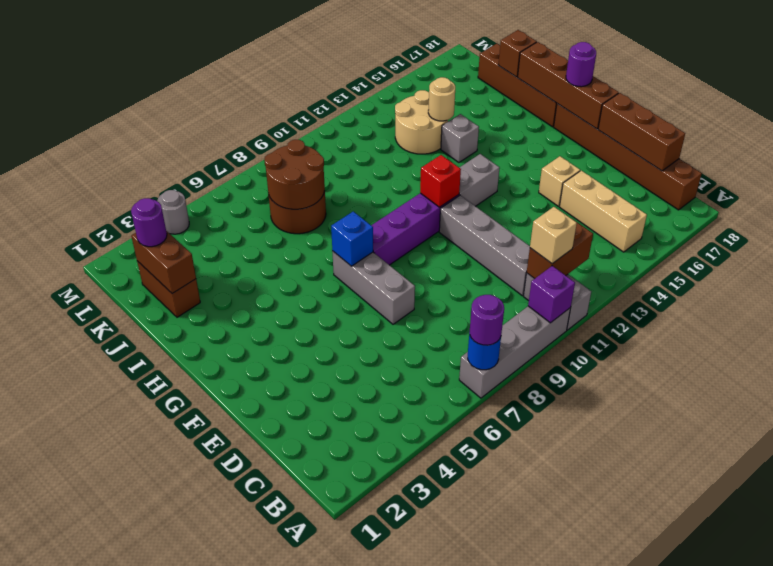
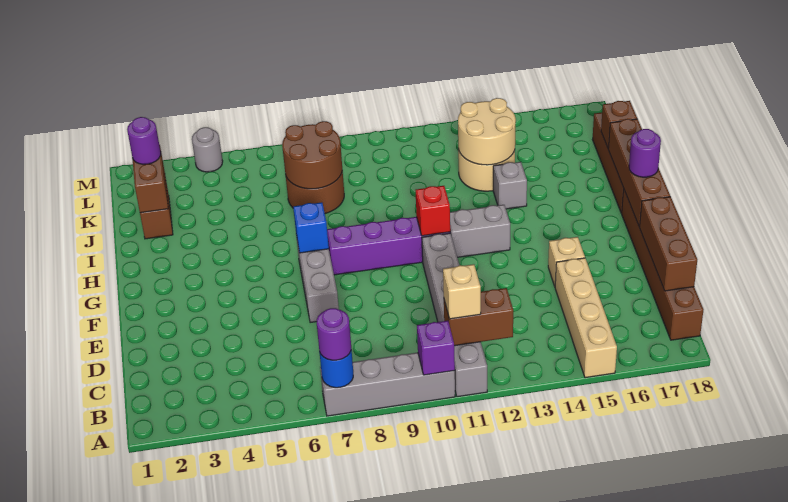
tan brick B15:D15 level 1 -> tan brick A15:D15 level 1
tan round brick J14 level 2 -> tan round brick J13:K14 level 2

